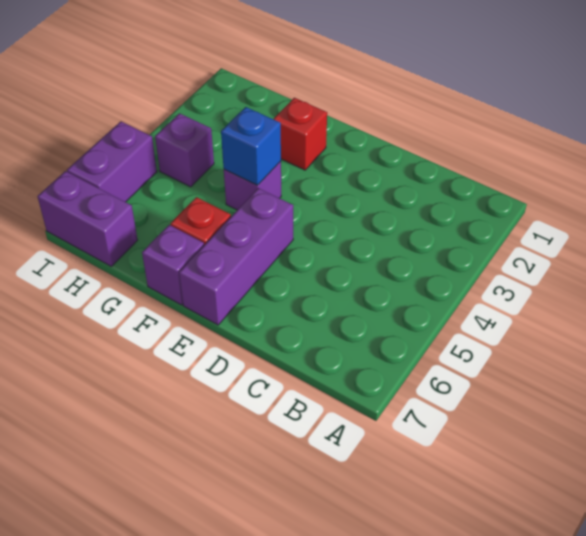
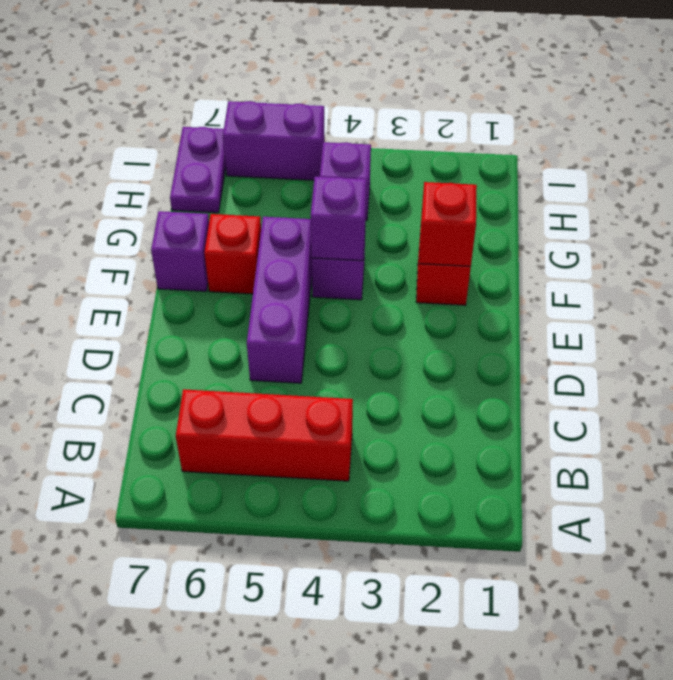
none -> red brick B4:B6 level 1
purple brick E5:E7 level 1 -> purple brick D5:F5 level 1
none -> red brick F2 level 2
blue brick F4 level 2 -> purple brick F4 level 2
purple brick H7:I7 level 1 -> purple plate H7:I7 level 1

